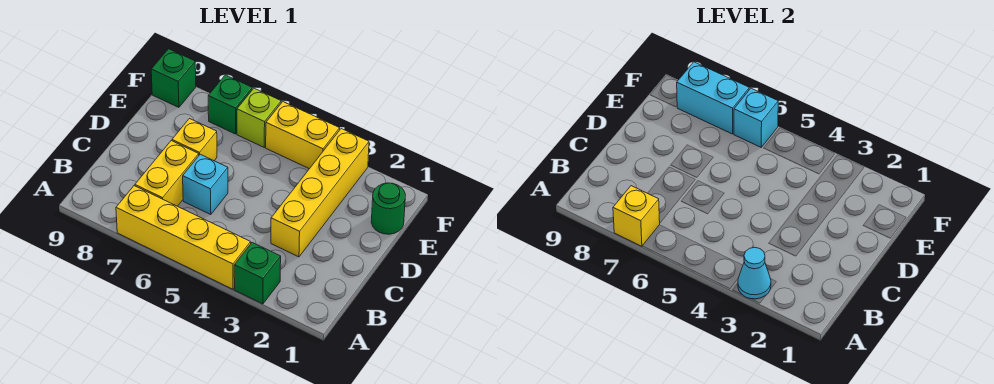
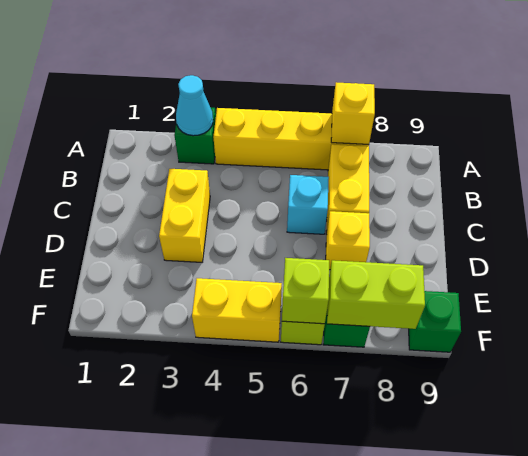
yellow brick C3:F3 level 1 -> yellow brick C3:D3 level 1
green round brick E1 level 1 -> none
cyan brick F6 level 2 -> lime brick F6 level 2
cyan brick F7:F8 level 2 -> lime brick F7:F8 level 2

